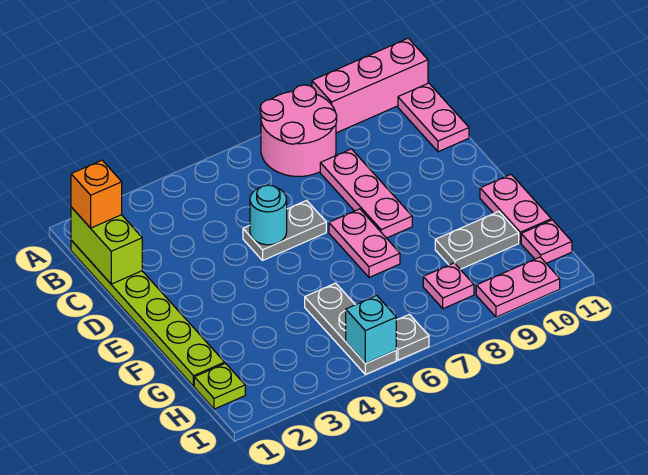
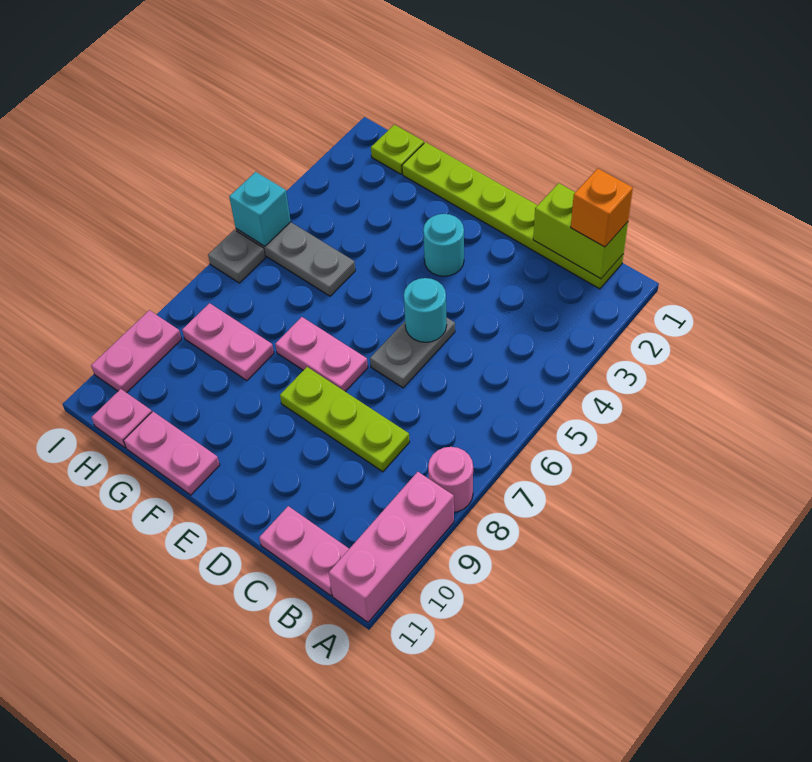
pink round brick A7:B8 level 1 -> pink round brick A8 level 1
pink plate C8:E8 level 1 -> lime plate C8:E8 level 1
none -> cyan round brick E3 level 1
grey plate G9:G10 level 1 -> none
pink plate H8 level 1 -> pink plate G8:H8 level 1

